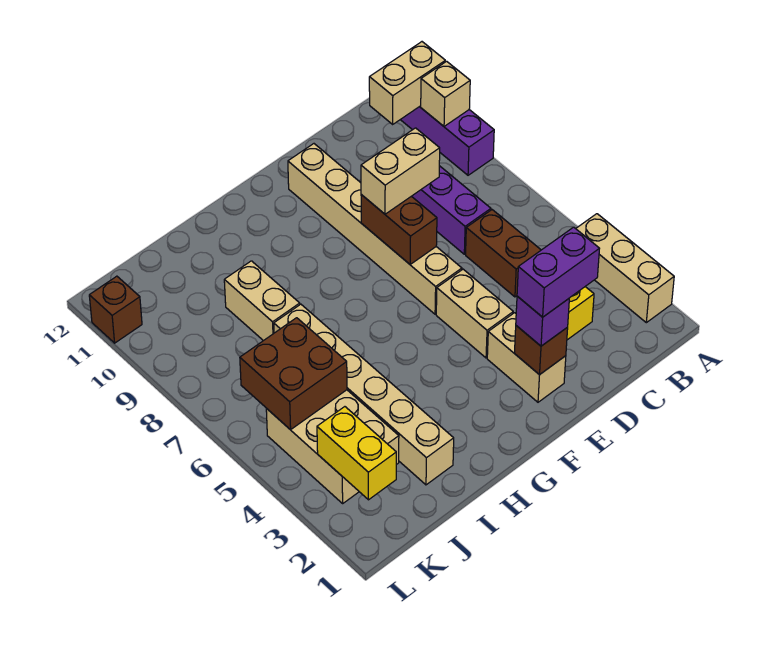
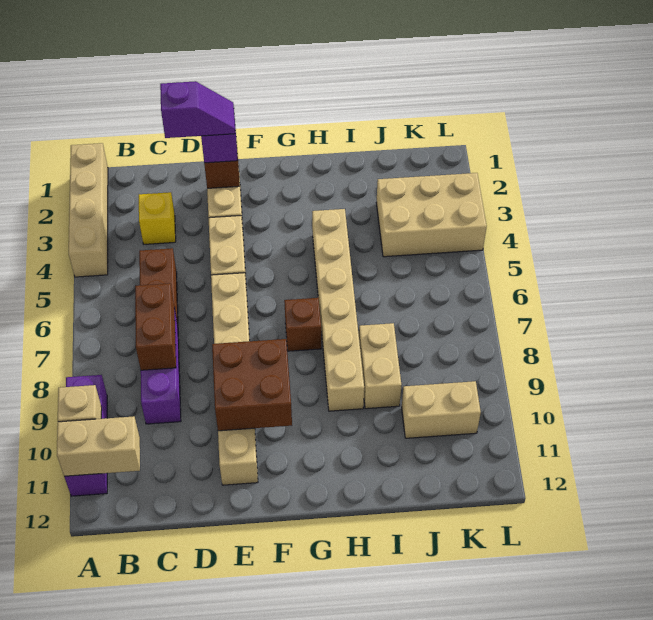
tan brick A2:A4 level 1 -> tan brick A1:A4 level 1
purple brick D2:E2 level 4 -> purple slope D2:E2 level 4 top D
tan brick D8:E8 level 3 -> tan brick J10:K10 level 1
brown brick E7:E8 level 2 -> brown brick C7:C8 level 2
tan brick I2:I7 level 1 -> tan brick H4:H9 level 1
tan brick J3:K5 level 1 -> tan brick J3:L4 level 1
brown brick J5:K6 level 2 -> brown brick E9:F10 level 2
yellow brick K2:K3 level 2 -> none
brown brick L11 level 1 -> brown brick G7 level 1

